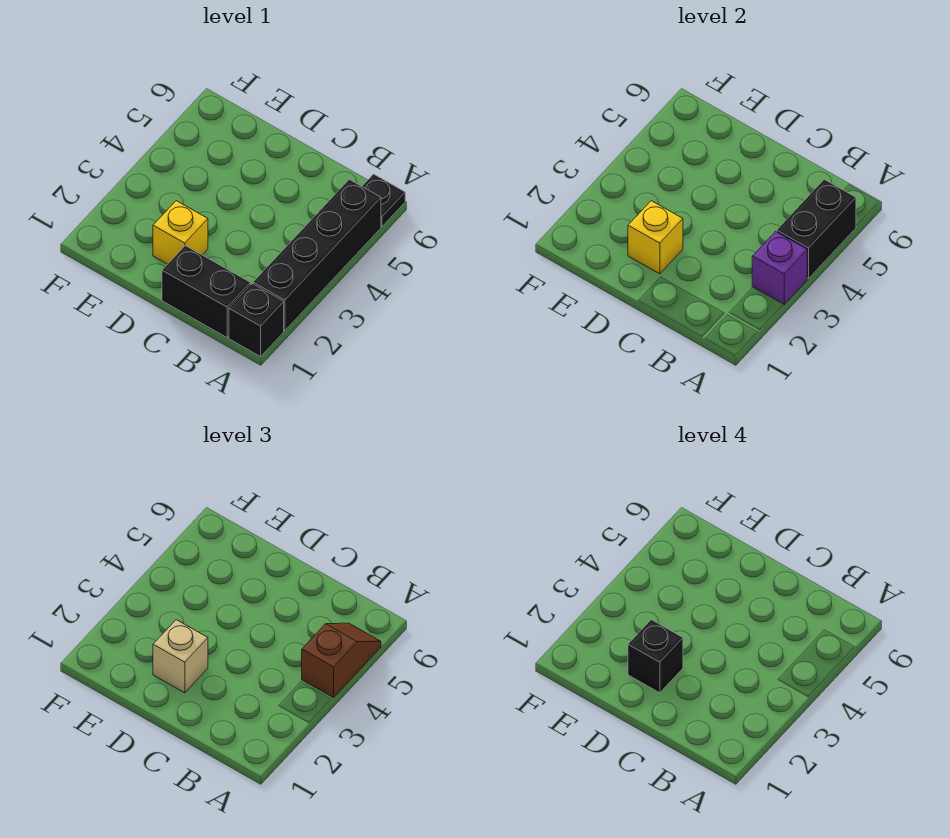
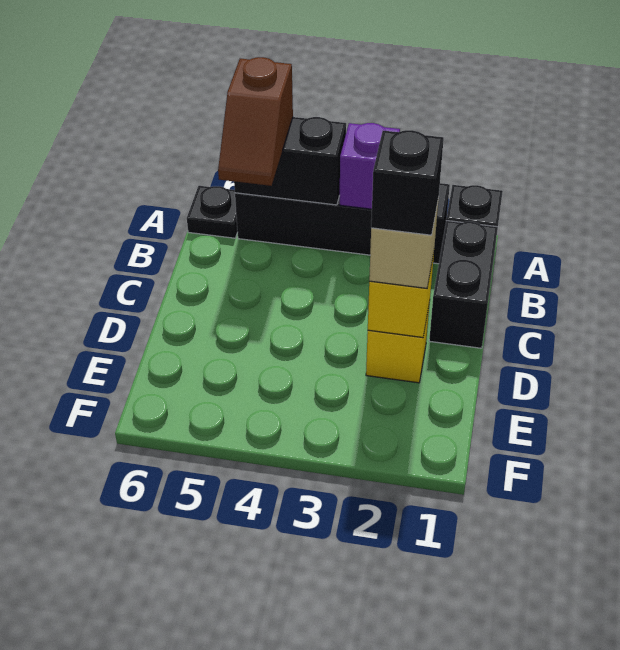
brown slope A4:A5 level 3 top 4 -> brown slope A5:B5 level 3 top A

